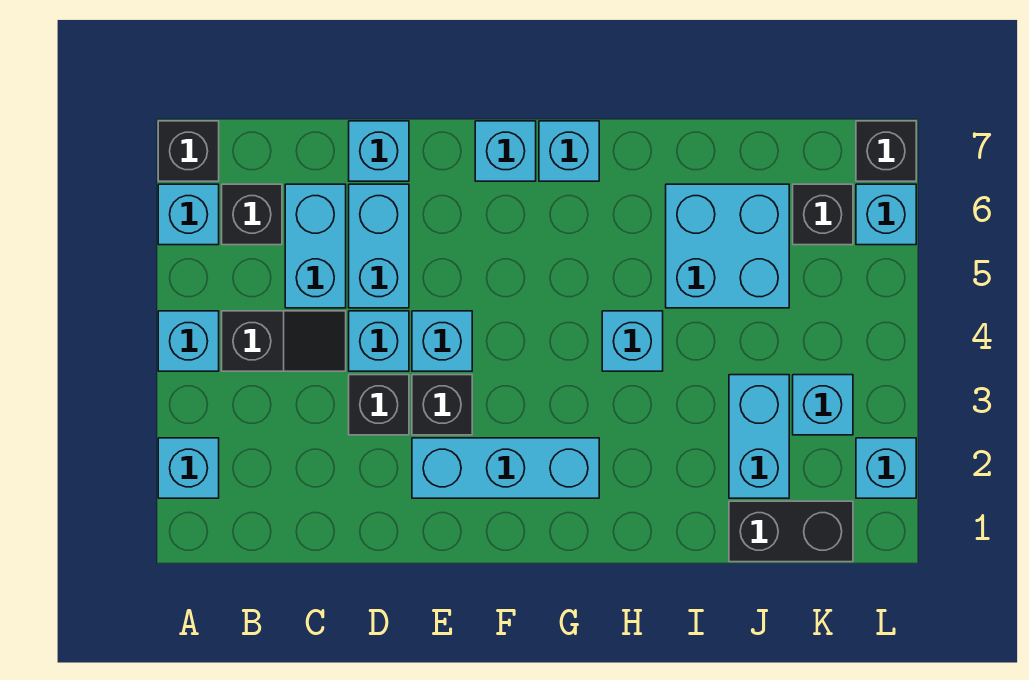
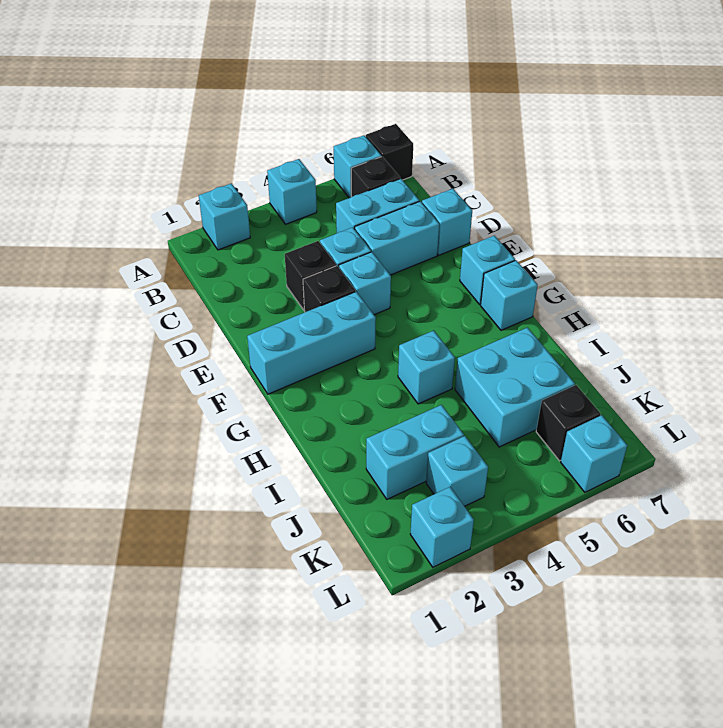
black slope B4:C4 level 1 top B -> none
cyan brick E2:G2 level 1 -> cyan brick F1:F3 level 1
black brick J1:K1 level 1 -> none
black brick L7 level 1 -> none

